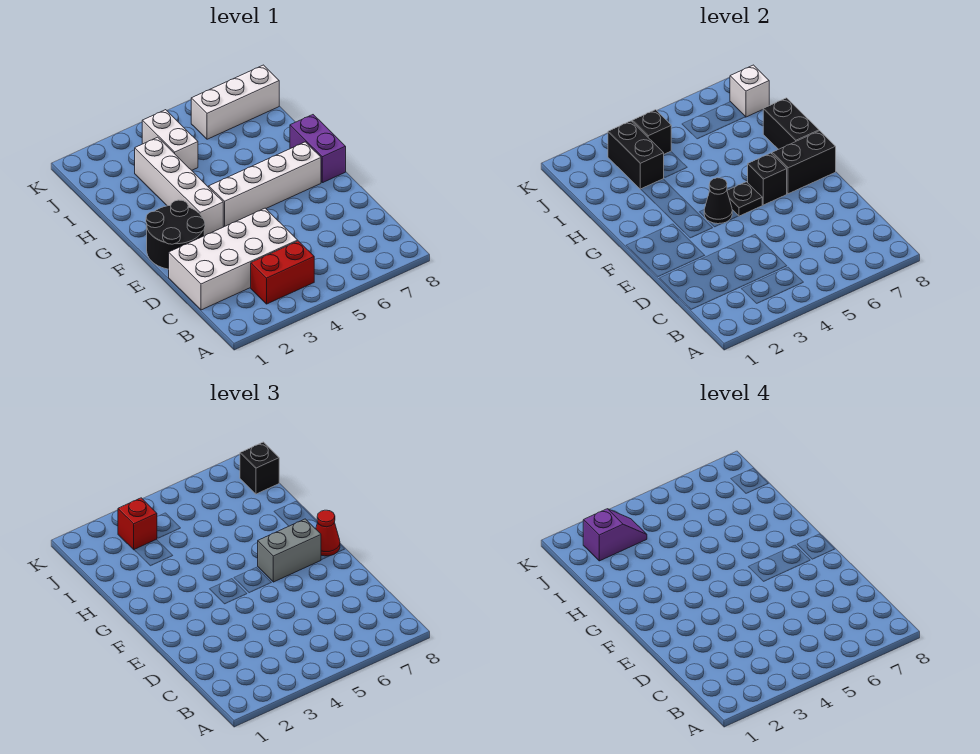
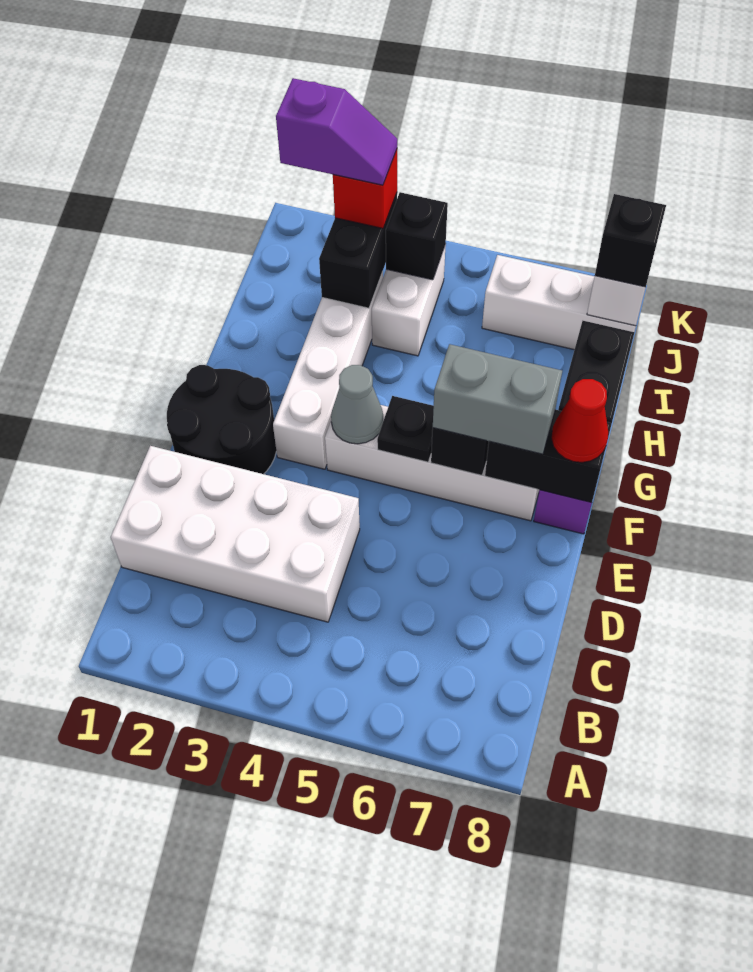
red brick B3:B4 level 1 -> none
black cone F4 level 2 -> grey cone F4 level 2

